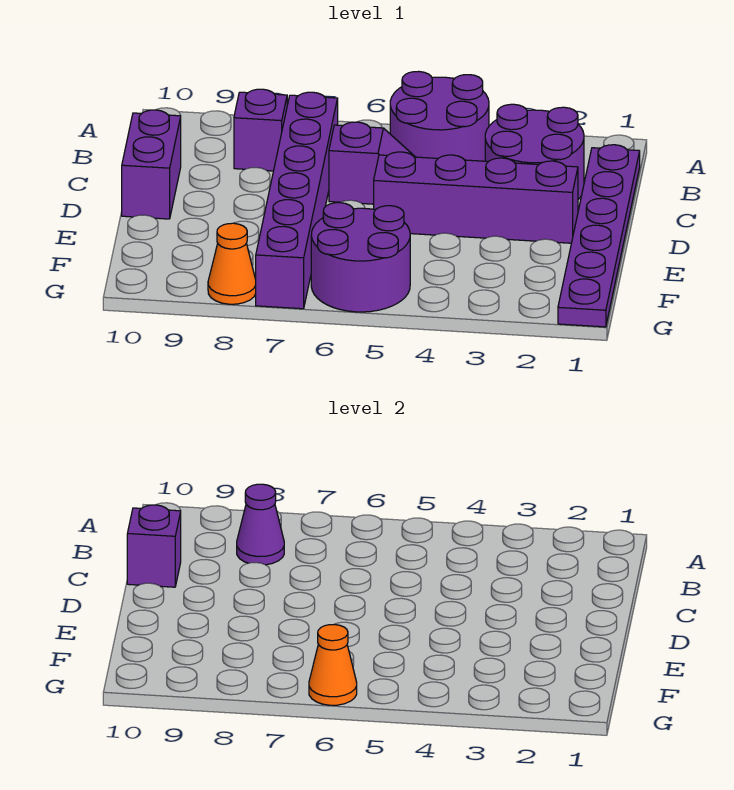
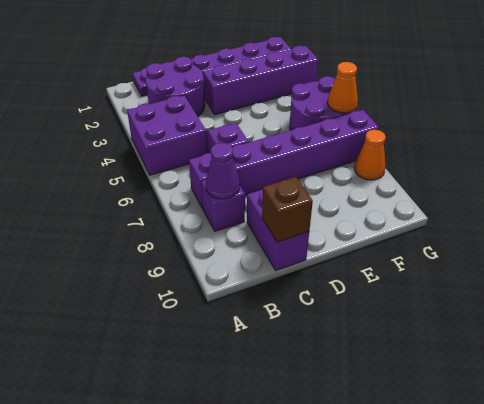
purple round brick A4:B5 level 1 -> purple brick A4:B5 level 1
purple brick C10:D10 level 1 -> purple brick C9:C10 level 1
purple brick C10 level 2 -> brown brick C10 level 2
purple brick D2:D5 level 1 -> purple brick D3:G3 level 1

